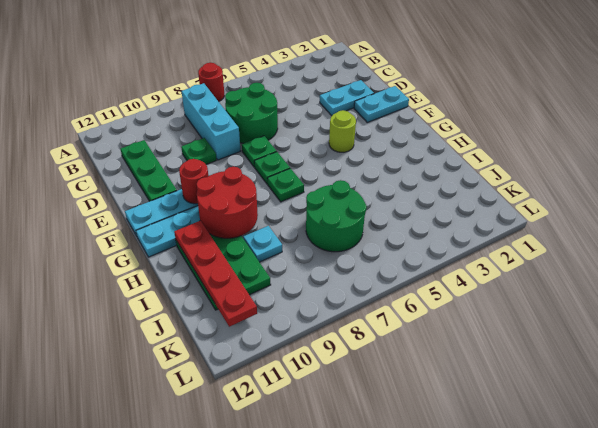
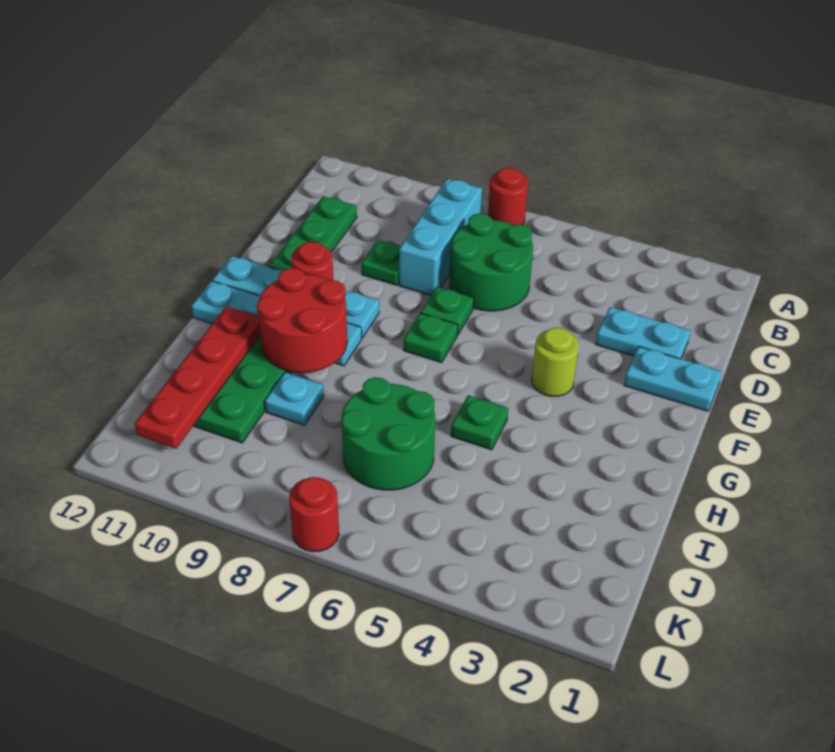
green plate G7 level 1 -> green plate H5 level 1
none -> red round brick L7 level 1

